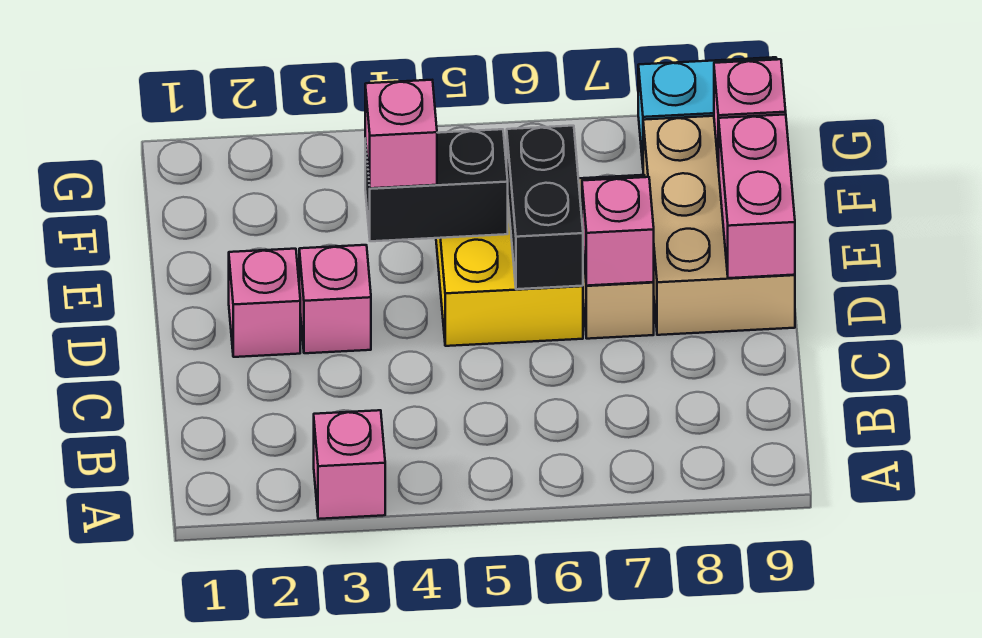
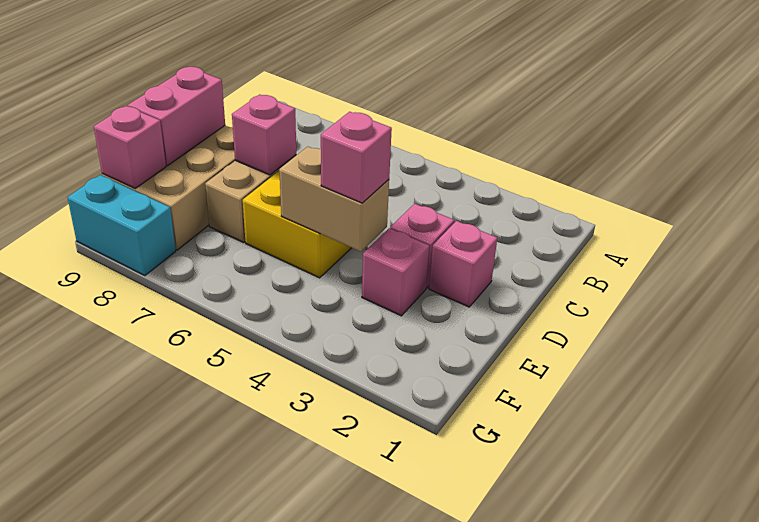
pink brick A3 level 1 -> pink brick E3 level 1
black brick D6:E6 level 2 -> none
black brick E4:E5 level 2 -> tan brick E4:E5 level 2

